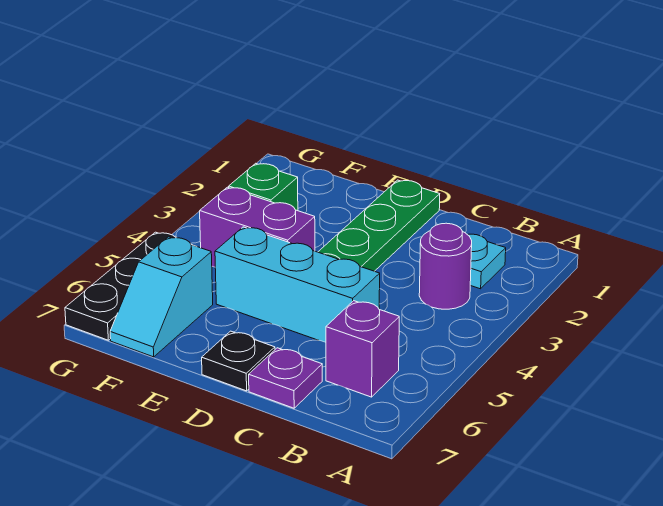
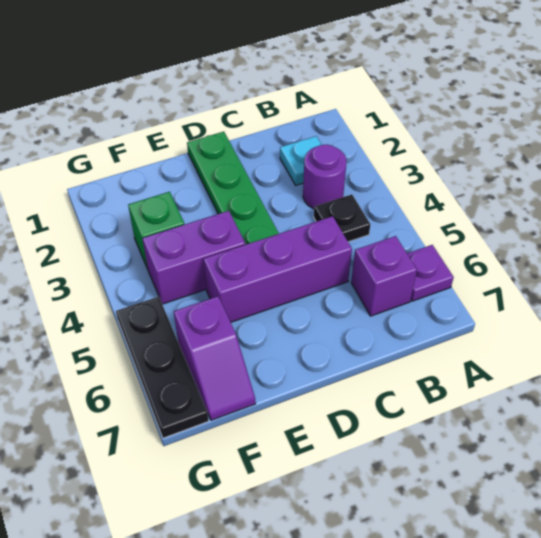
cyan brick C5:E5 level 1 -> purple brick C5:E5 level 1
purple plate C7 level 1 -> purple plate A6 level 1
black plate D7 level 1 -> black plate B4 level 1
cyan slope F6:F7 level 1 top 6 -> purple slope F6:F7 level 1 top 6

